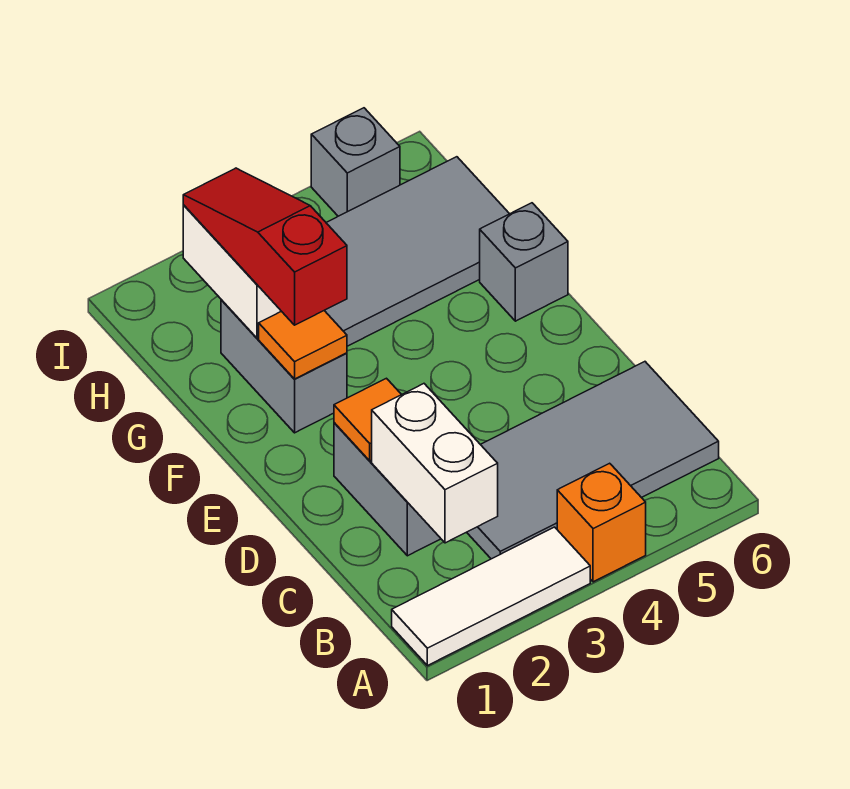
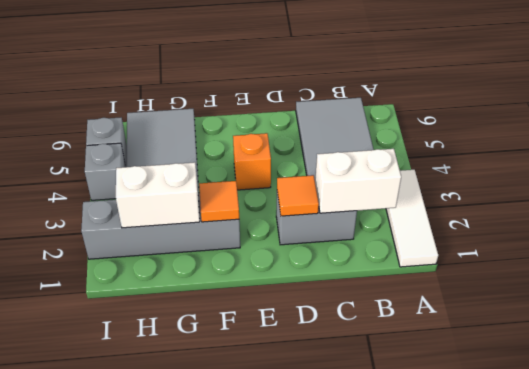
orange brick A4 level 1 -> orange brick E4 level 1
grey brick F2:G2 level 1 -> grey brick F2:I2 level 1
red slope F2:H2 level 3 top F -> none
grey brick F6 level 1 -> grey brick I4 level 1

